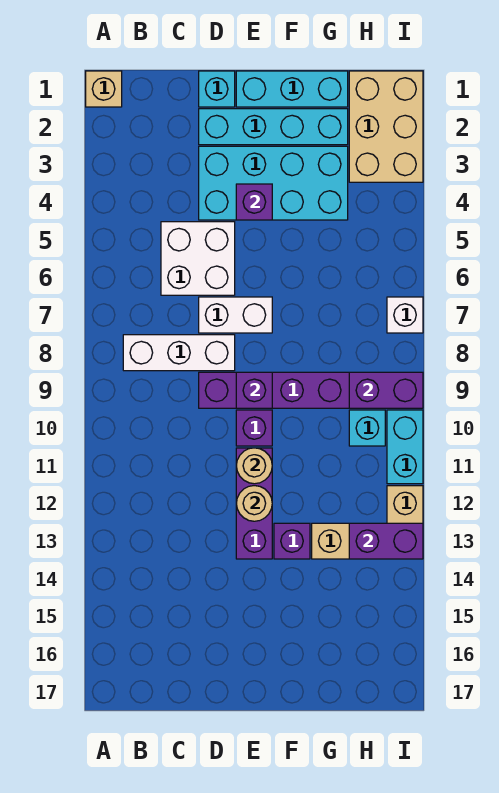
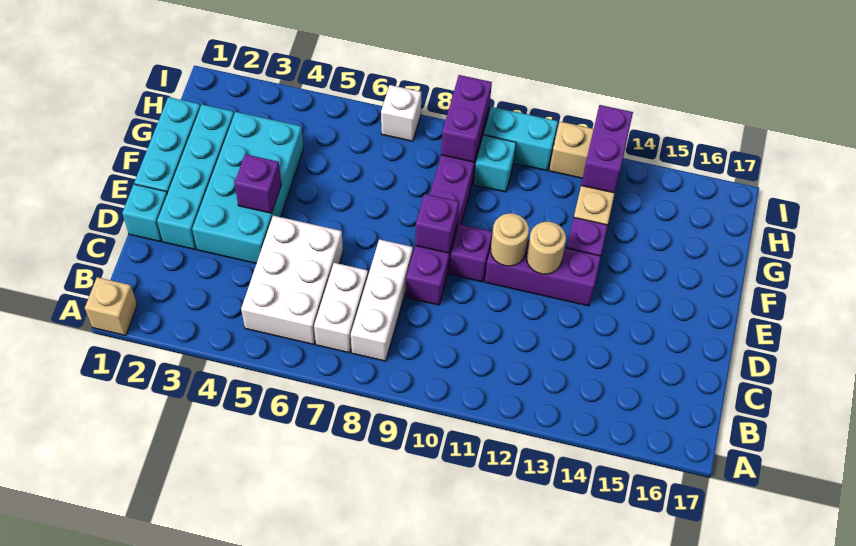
white brick C5:D6 level 1 -> white brick B5:D6 level 1
white brick D7:E7 level 1 -> white brick B7:C7 level 1
tan brick H1:I3 level 1 -> none

